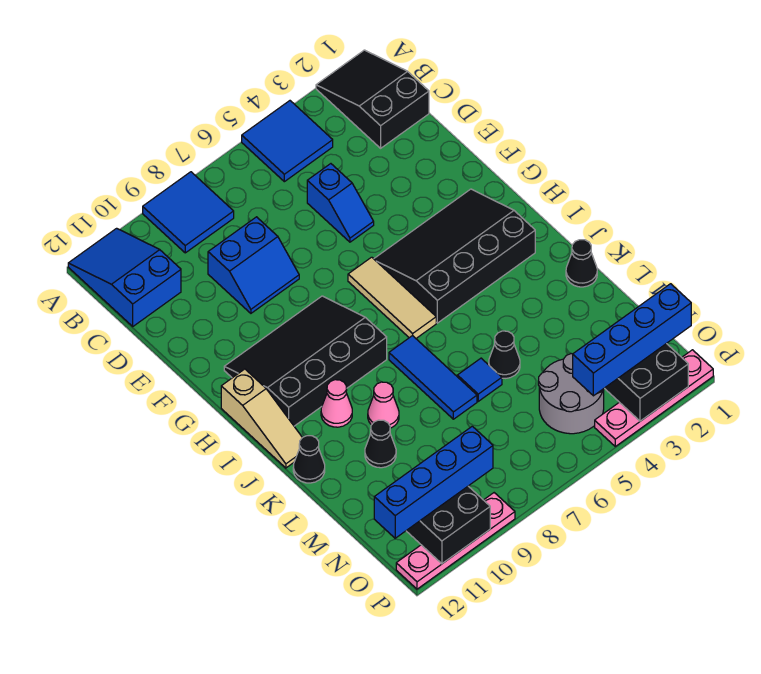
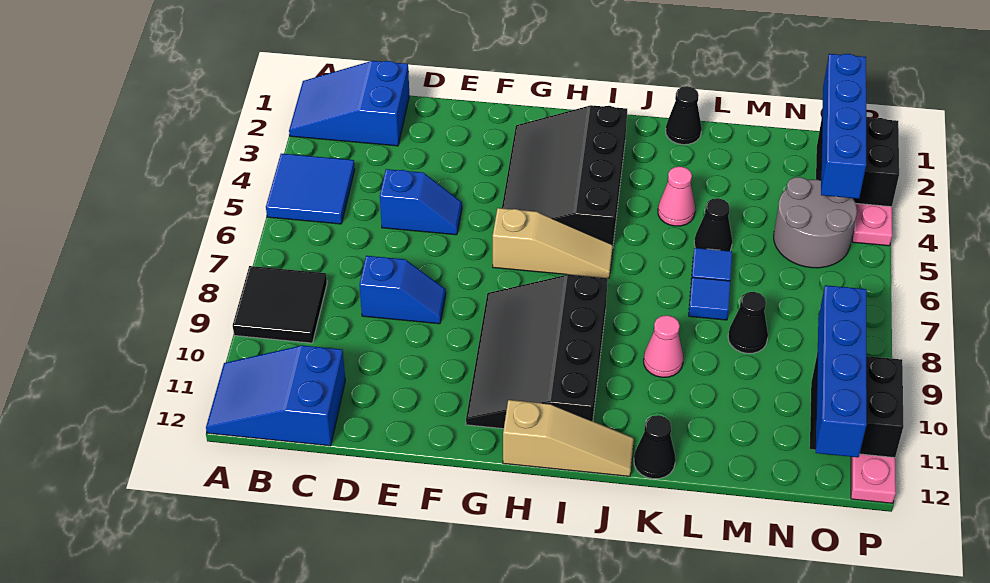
black slope A1:C2 level 1 top C -> blue slope A1:C2 level 1 top C
blue tile A8:B9 level 1 -> black tile A8:B9 level 1
blue slope D8:E9 level 1 top D -> blue slope D8:E8 level 1 top D
tan tile G6:I6 level 1 -> tan slope G6:I6 level 1 top G
blue tile J7:L7 level 1 -> blue tile L7 level 1
pink cone J10 level 1 -> pink cone K4 level 1
black cone L10 level 1 -> black cone M8 level 1

